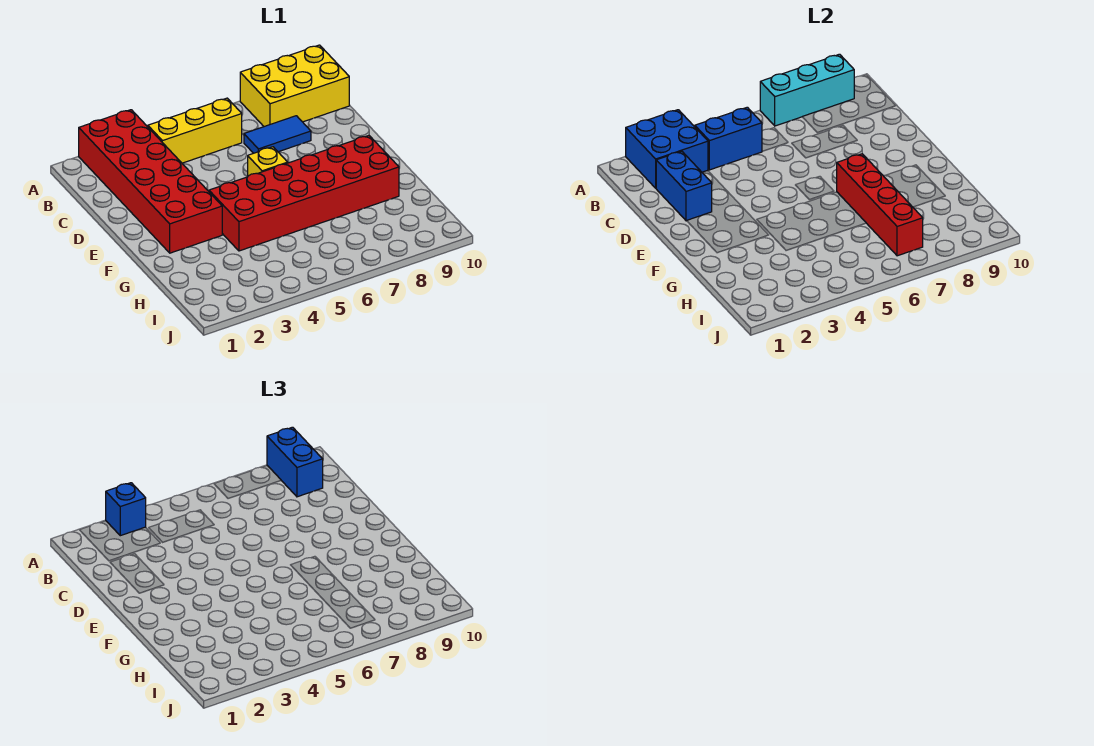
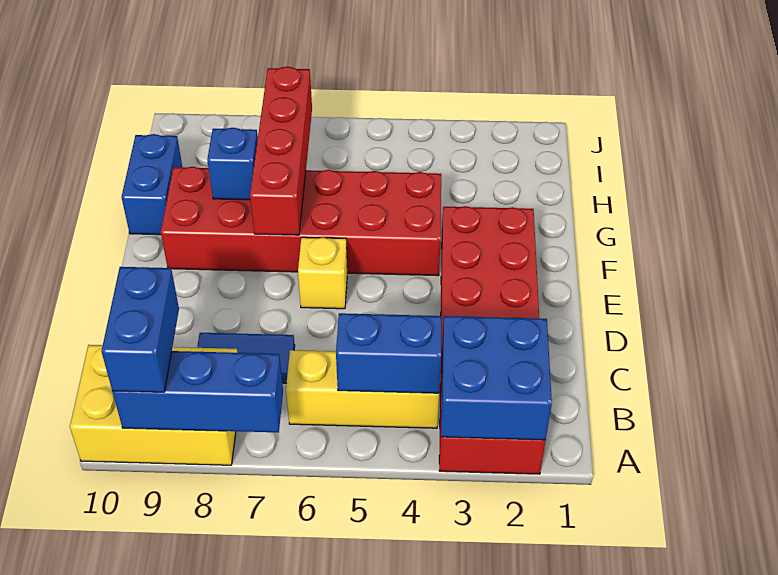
blue brick A3 level 3 -> blue brick G8 level 2
cyan brick A7:A9 level 2 -> blue brick A7:A9 level 2
blue brick C2:D2 level 2 -> blue brick G10:H10 level 1

